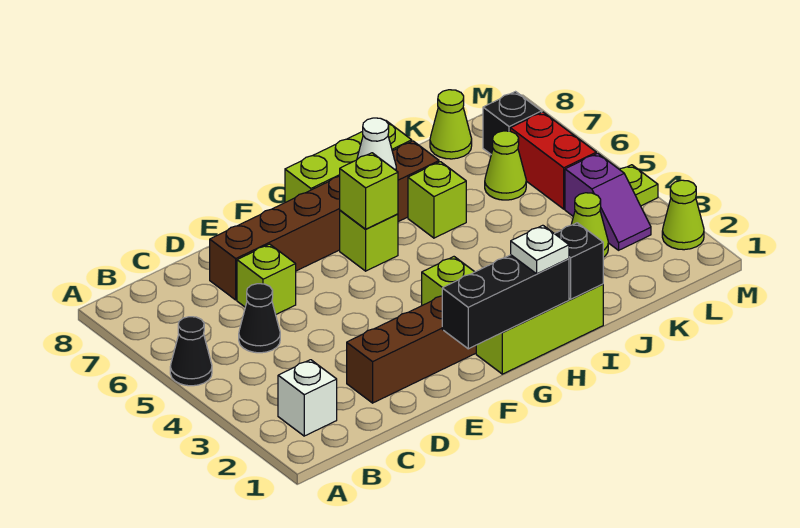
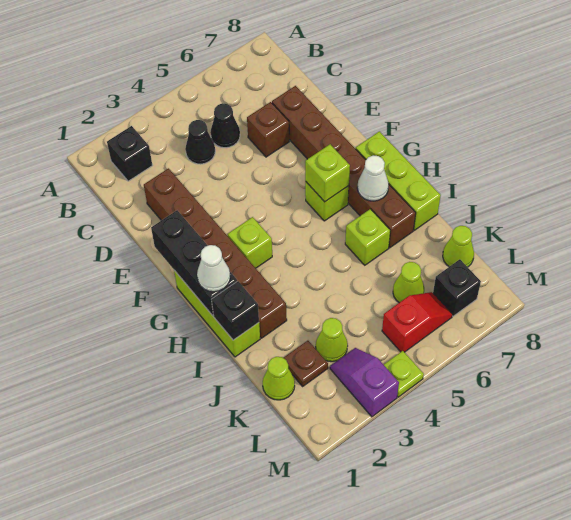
black cone A5 level 1 -> black cone C4 level 1
white brick B2 level 1 -> black brick B2 level 1
lime brick D6 level 1 -> brown brick D6 level 1
white plate H1 level 3 -> white cone H1 level 3
none -> brown plate K2 level 1
purple slope L3:L4 level 1 top 4 -> purple slope L3:M3 level 1 top M
red brick L5:L6 level 1 -> red slope L5:L6 level 1 top 5
lime cone M2 level 1 -> lime cone K1 level 1

